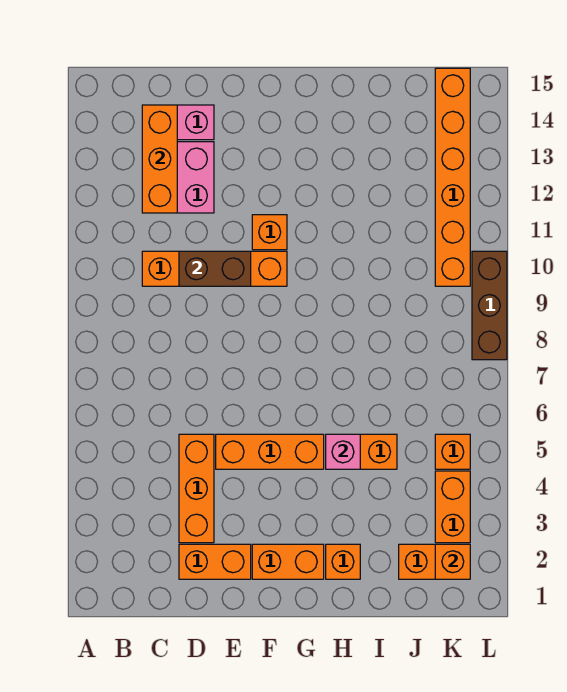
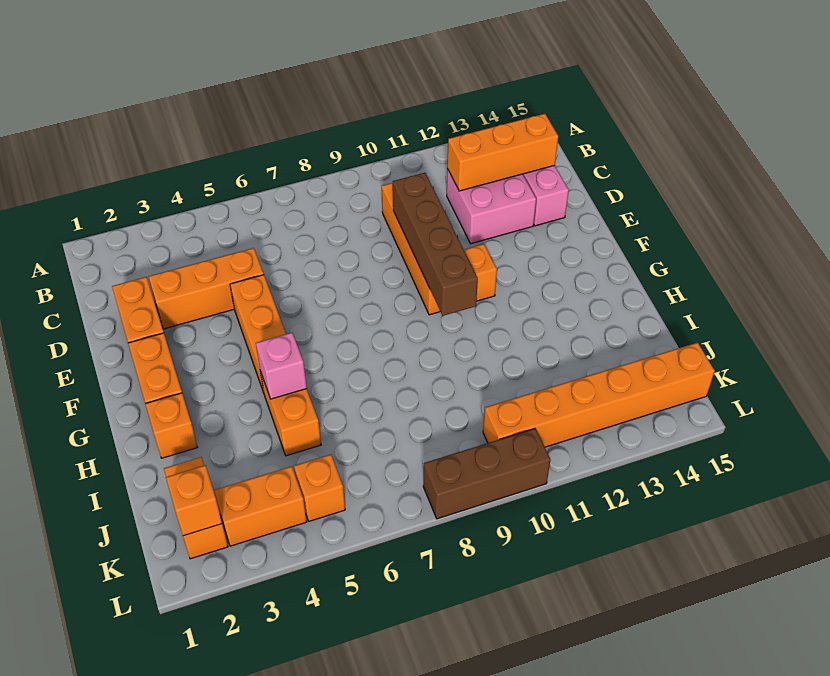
brown brick D10:E10 level 2 -> brown brick D10:G10 level 2

